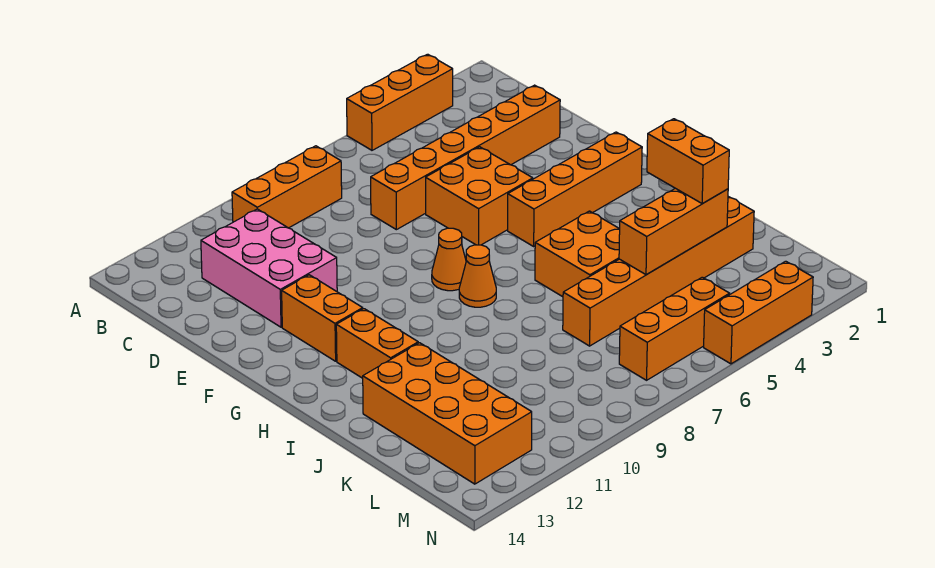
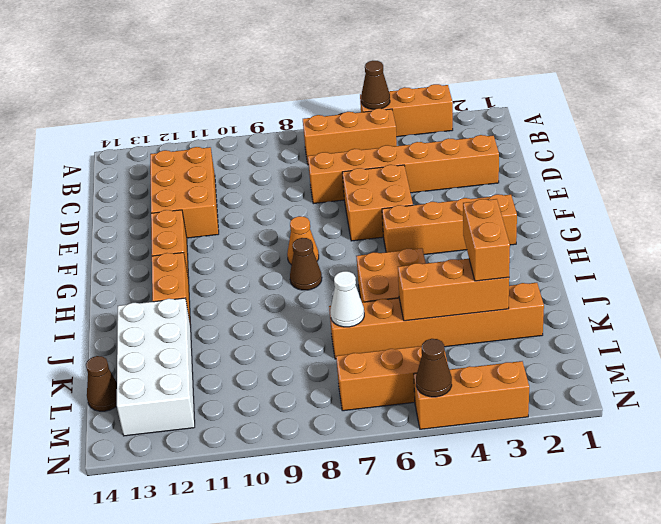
none -> brown cone A5 level 2
orange brick B8:B10 level 1 -> orange brick B5:B7 level 1
pink brick C11:E12 level 1 -> orange brick C11:E12 level 1
orange cone H8 level 1 -> brown cone H8 level 1
orange brick J12:M13 level 1 -> white brick J12:M13 level 1
none -> white cone K7 level 2
none -> brown cone L14 level 1
none -> brown cone N5 level 2

